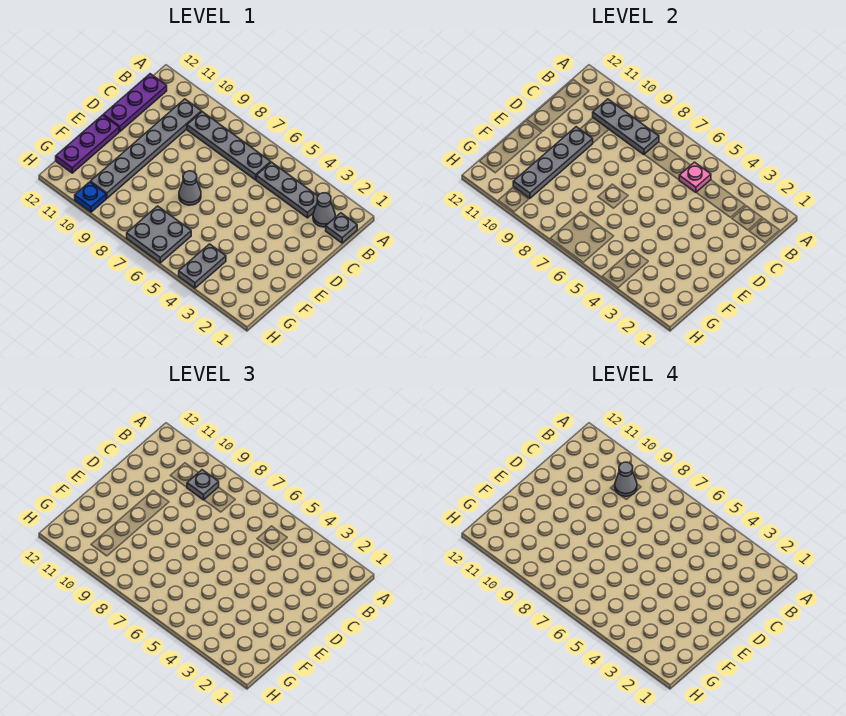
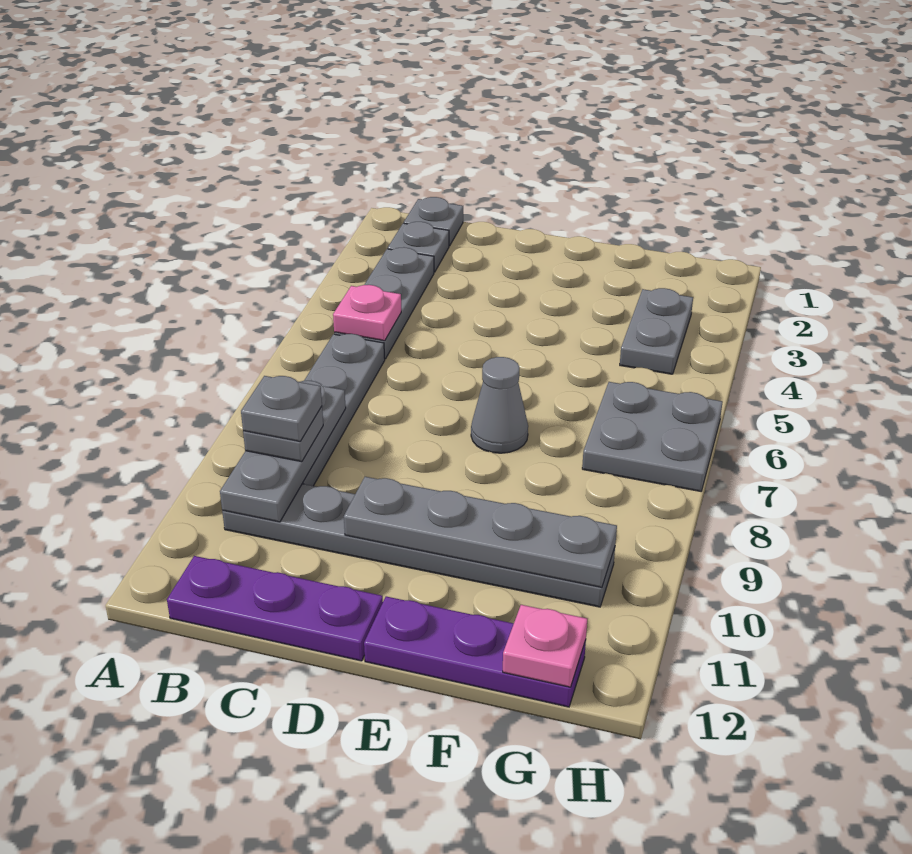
grey cone B2 level 1 -> grey plate B2 level 1
grey cone B9 level 4 -> grey plate B9 level 4
grey plate G4:H4 level 1 -> grey plate G3:G4 level 1
none -> pink plate G12 level 2
blue plate H10 level 1 -> none

